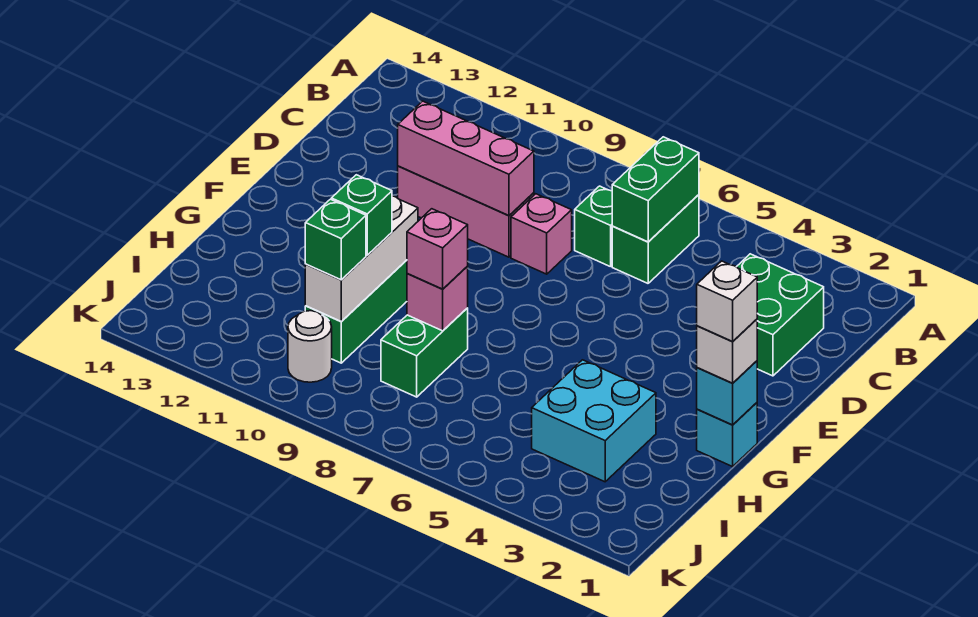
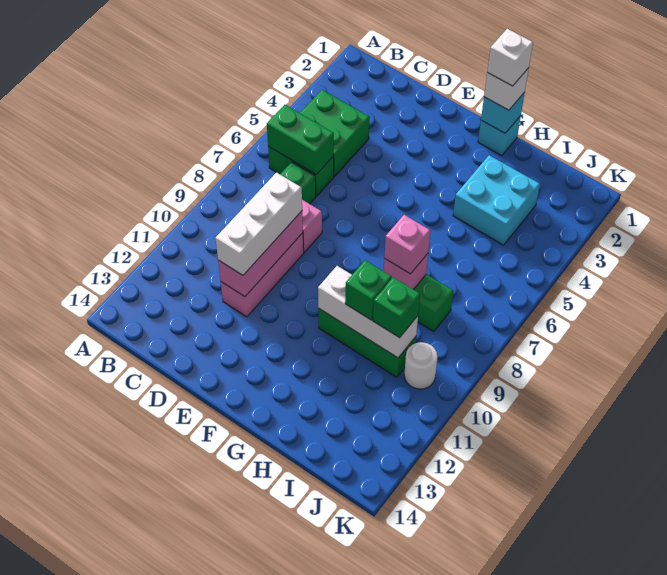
green brick C2:D3 level 1 -> green brick B4:C5 level 1
none -> white brick D9:D11 level 3

